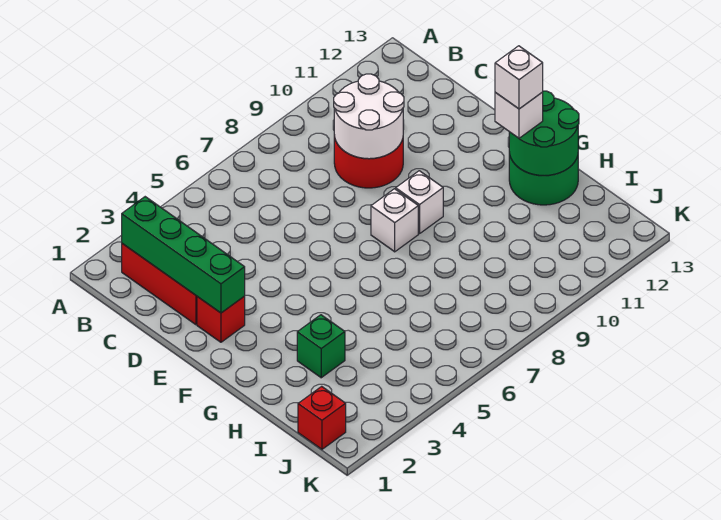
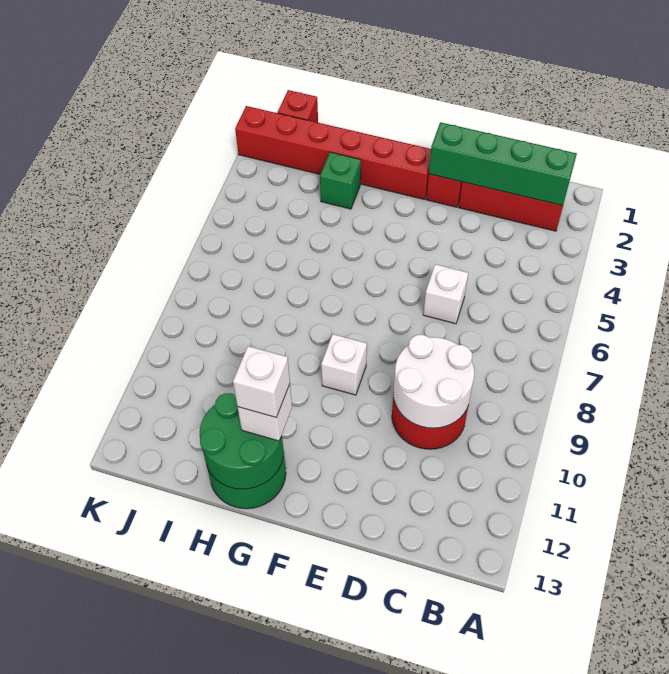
none -> red brick F2:K2 level 1
white brick F8 level 1 -> white brick D6 level 1

